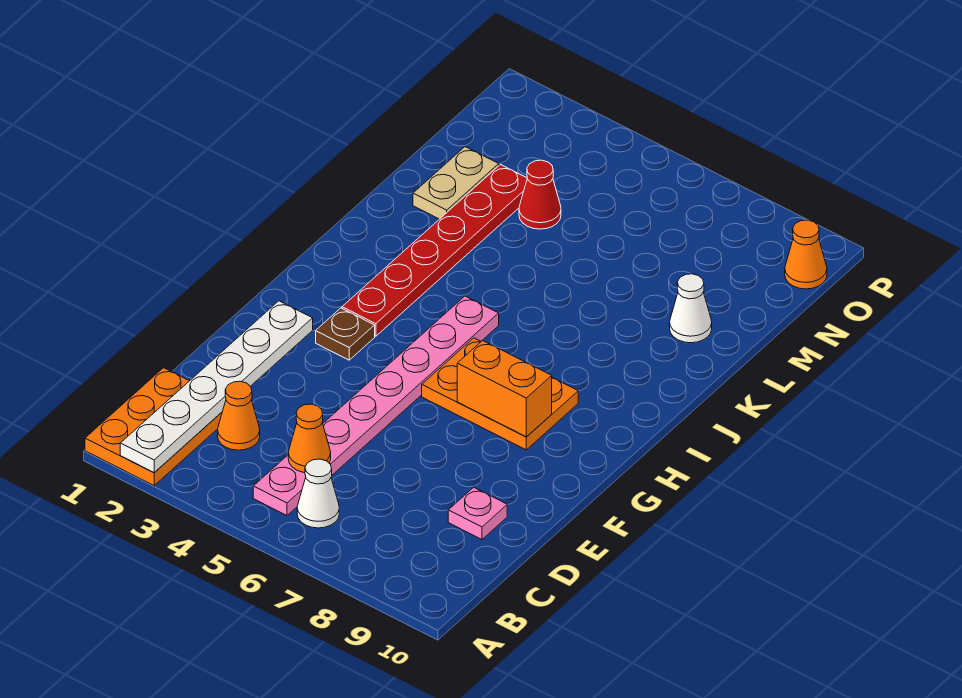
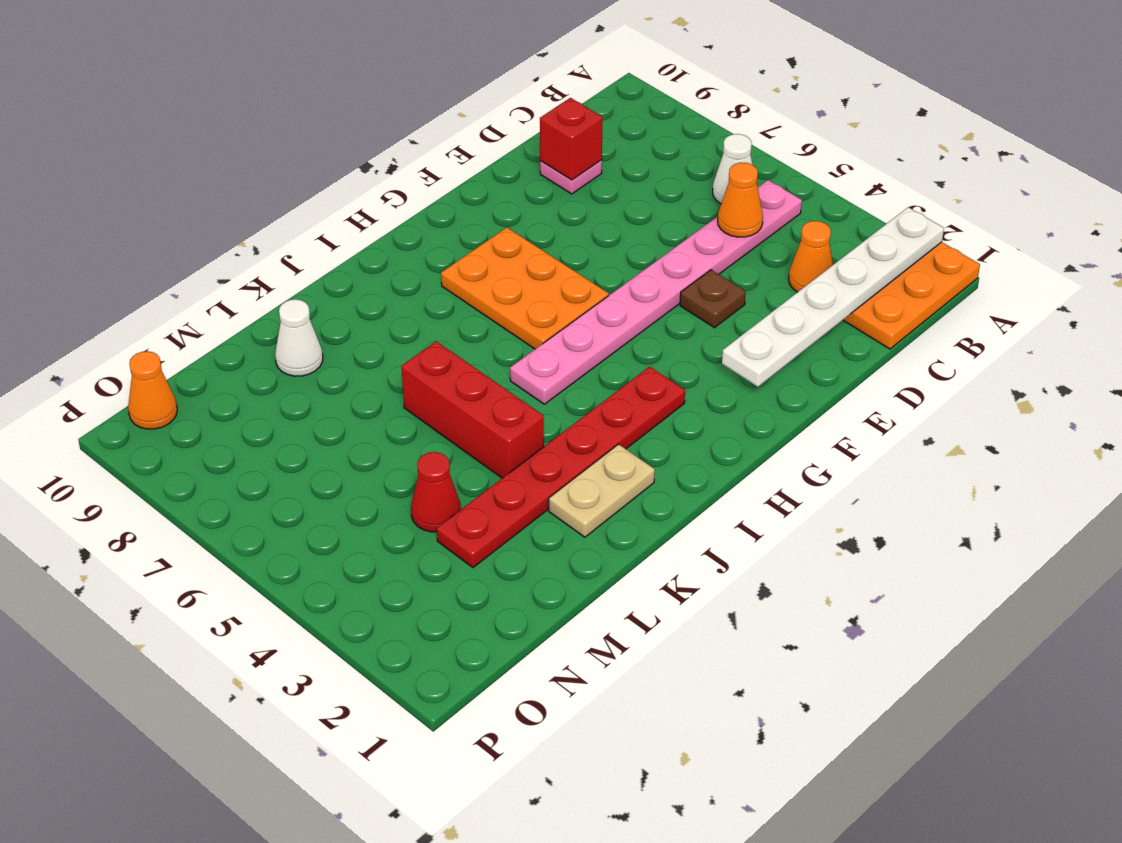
none -> red brick D9 level 2
brown plate G3 level 1 -> brown plate E4 level 1
orange brick G7:G8 level 2 -> none
none -> red brick K4:K6 level 1
tan plate L2:M2 level 1 -> tan plate J2:K2 level 1

